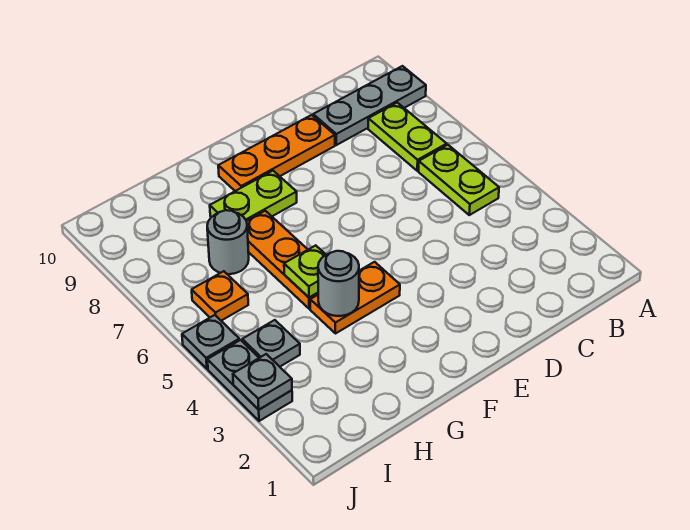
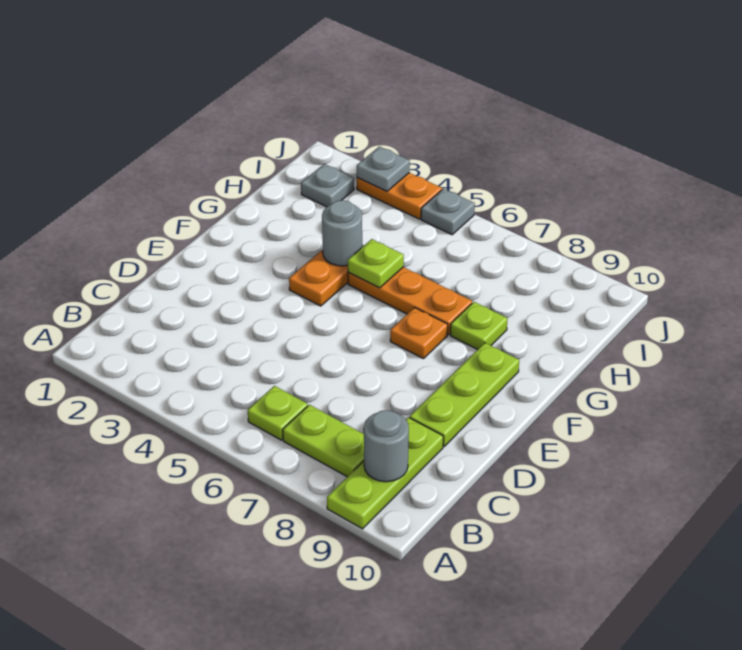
grey plate A9:C9 level 1 -> lime plate A9:C9 level 1
lime plate B5:B6 level 1 -> lime plate B6 level 1
orange plate D9:F9 level 1 -> lime plate D9:F9 level 1
lime plate F8:G8 level 1 -> lime plate G8 level 1
grey round brick H7 level 1 -> grey round brick B9 level 2
grey plate I4 level 1 -> grey plate I2 level 1
orange plate I6 level 1 -> orange plate F7 level 1
grey plate J3:J4 level 1 -> orange plate J3:J4 level 1

